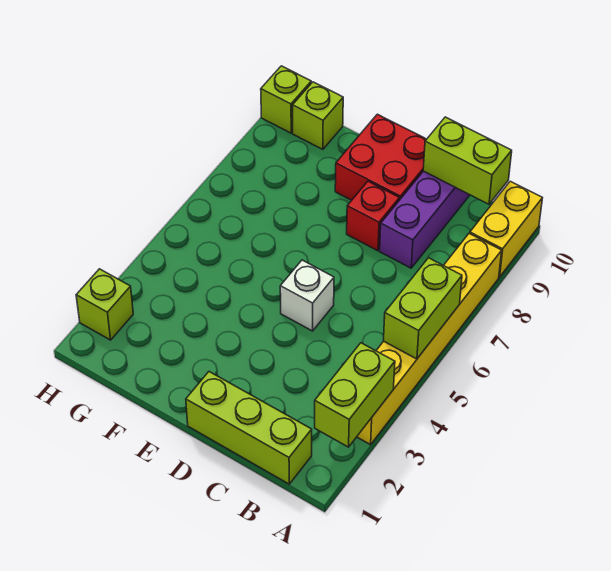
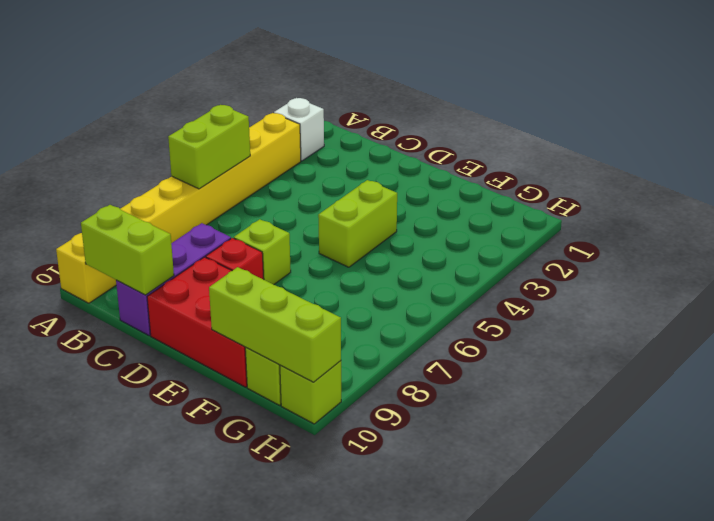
lime brick A2:A3 level 2 -> lime brick E4:E5 level 1
lime brick B1:D1 level 1 -> lime brick F10:H10 level 2
white brick D5 level 1 -> white brick A2 level 1
red brick D9:E10 level 1 -> red brick D9:F10 level 1
lime brick H2 level 1 -> lime brick D7 level 1

